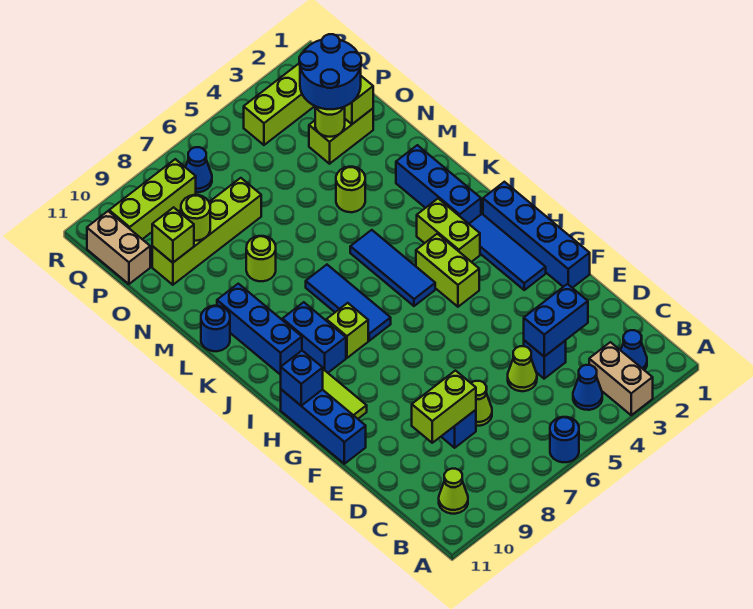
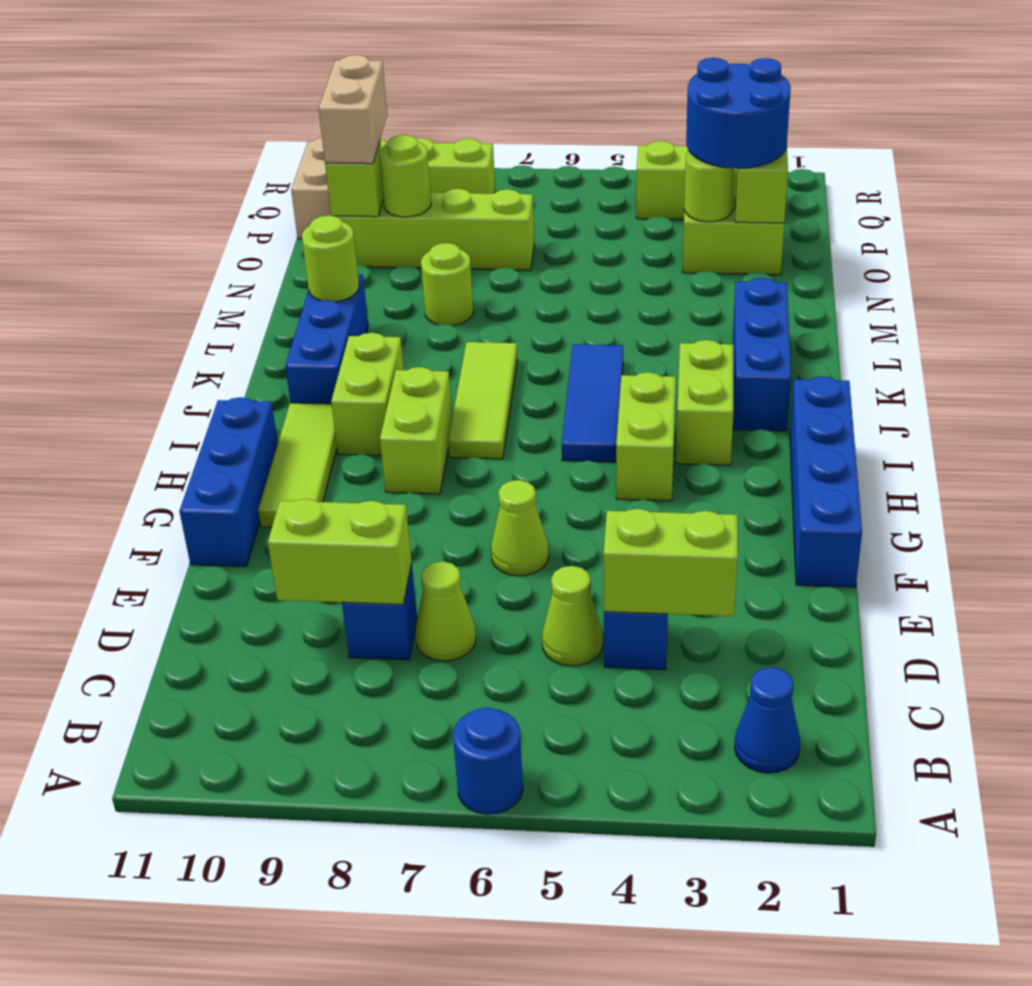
tan brick A3:B3 level 1 -> tan brick O10:P10 level 3
blue cone B4 level 1 -> none
lime cone B10 level 1 -> lime cone F6 level 1
blue brick D3:D4 level 2 -> lime brick D3:D4 level 2
blue tile G2:I2 level 1 -> none
blue brick H11 level 2 -> none
blue tile I7:K7 level 1 -> lime tile I7:K7 level 1
lime brick I8 level 1 -> lime brick H8:I8 level 1
blue brick I9:J9 level 1 -> lime brick I9:J9 level 1
blue round brick L11 level 1 -> none
lime round brick M4 level 1 -> lime round brick L10 level 2
blue cone Q7 level 1 -> none

